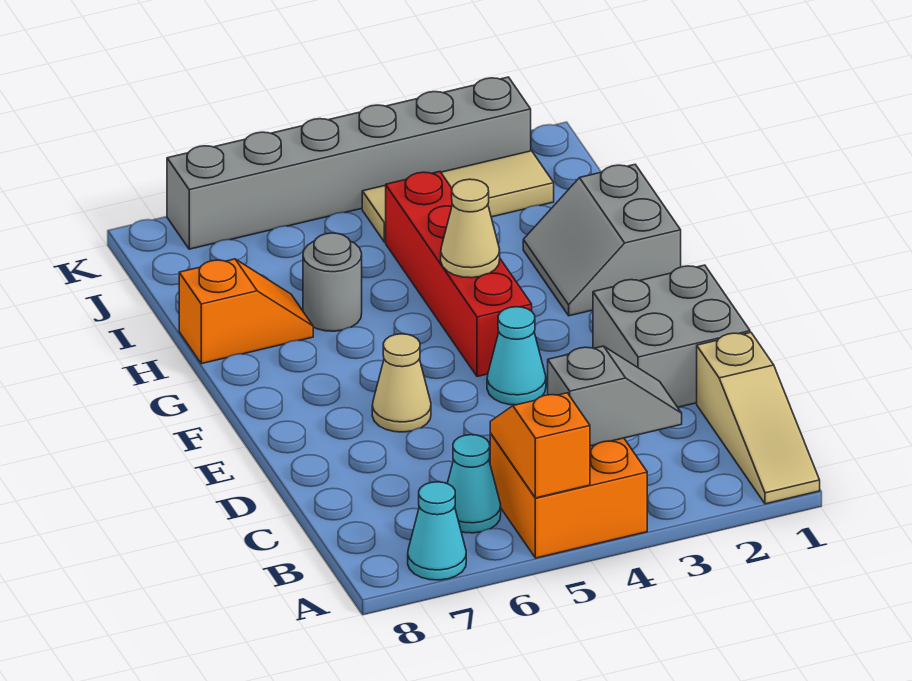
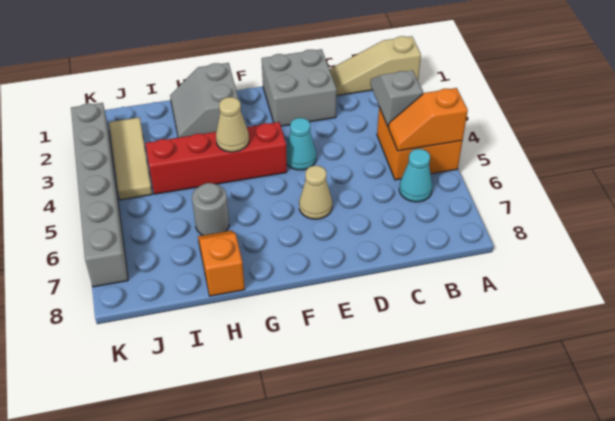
tan slope A1:C1 level 1 top C -> tan slope A1:C1 level 1 top A
cyan cone A7 level 1 -> none
grey slope G1:H2 level 1 top 1 -> grey slope G1:H2 level 1 top G

